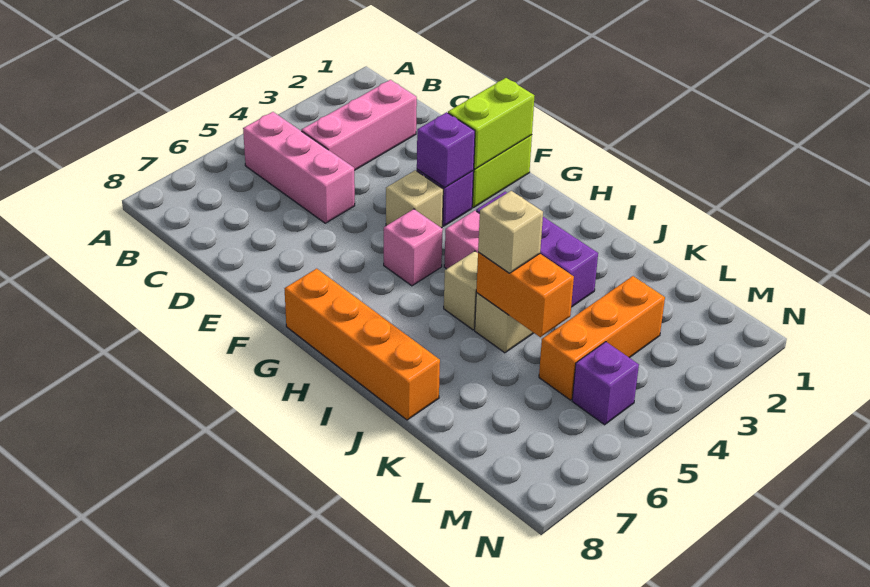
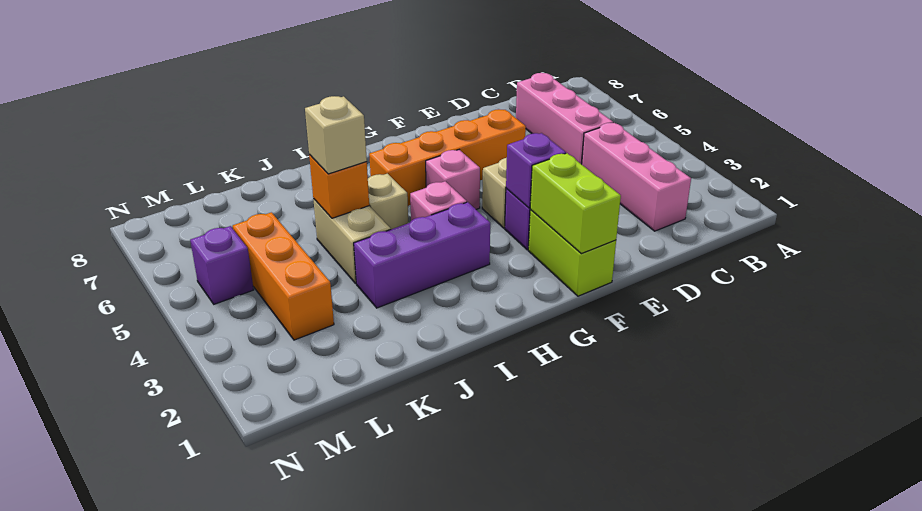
pink brick B5:D5 level 1 -> pink brick C5:C7 level 1
orange brick G8:J8 level 1 -> orange brick E6:H6 level 1
orange brick J5:K5 level 2 -> orange brick J5 level 2

